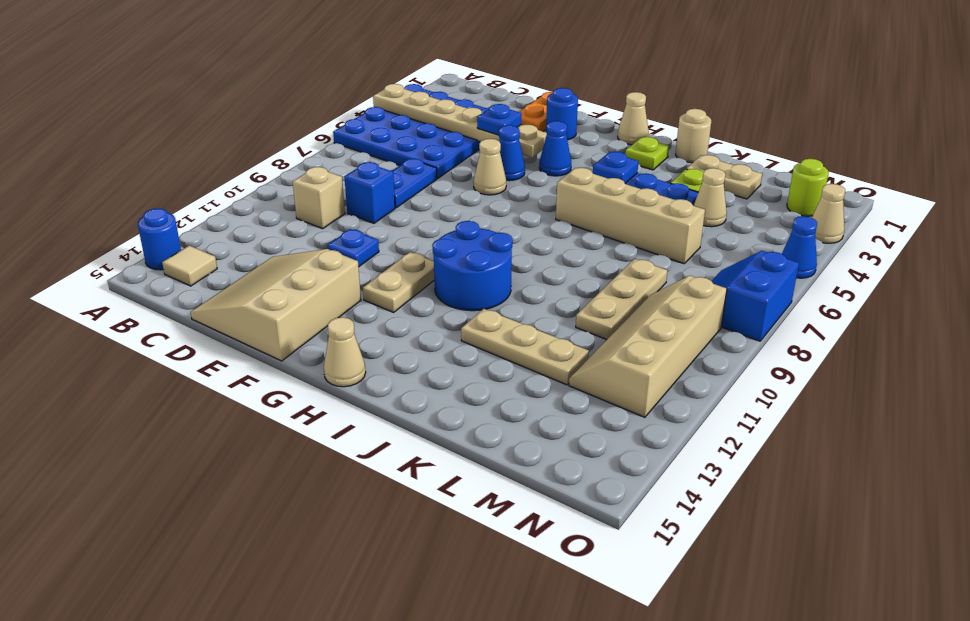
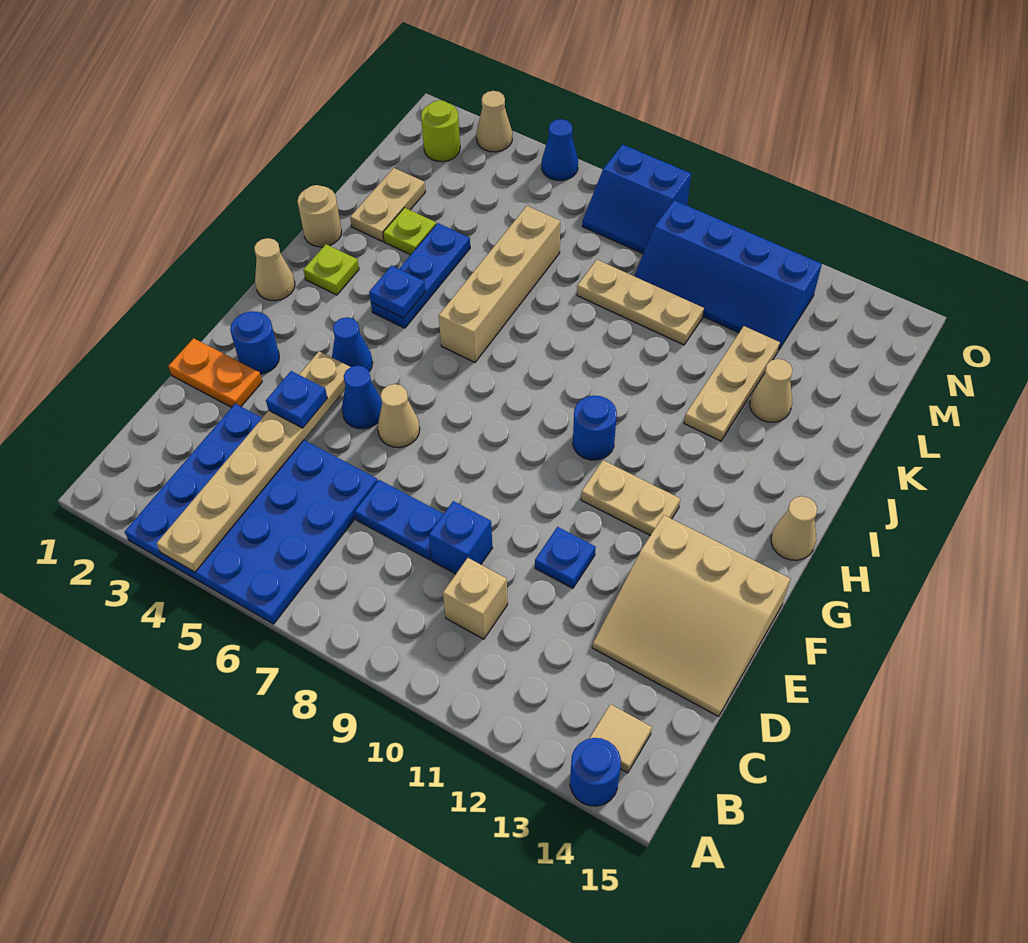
blue round brick H10:I11 level 1 -> blue round brick H10 level 1
tan cone L4 level 1 -> tan cone K13 level 1
tan slope M9:N12 level 1 top N -> blue slope M9:N12 level 1 top N

